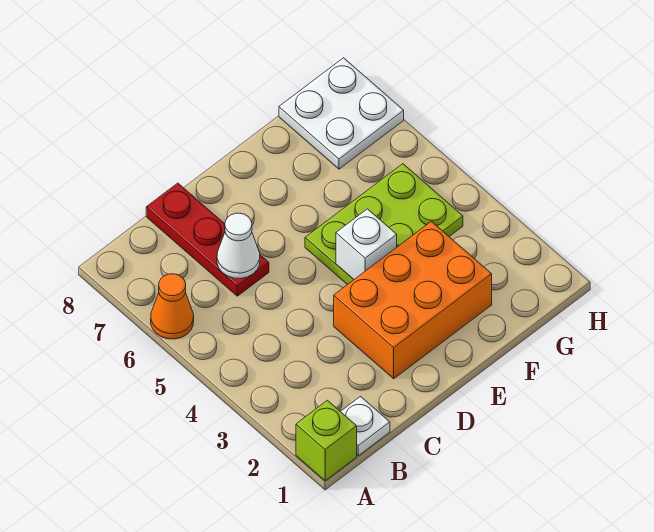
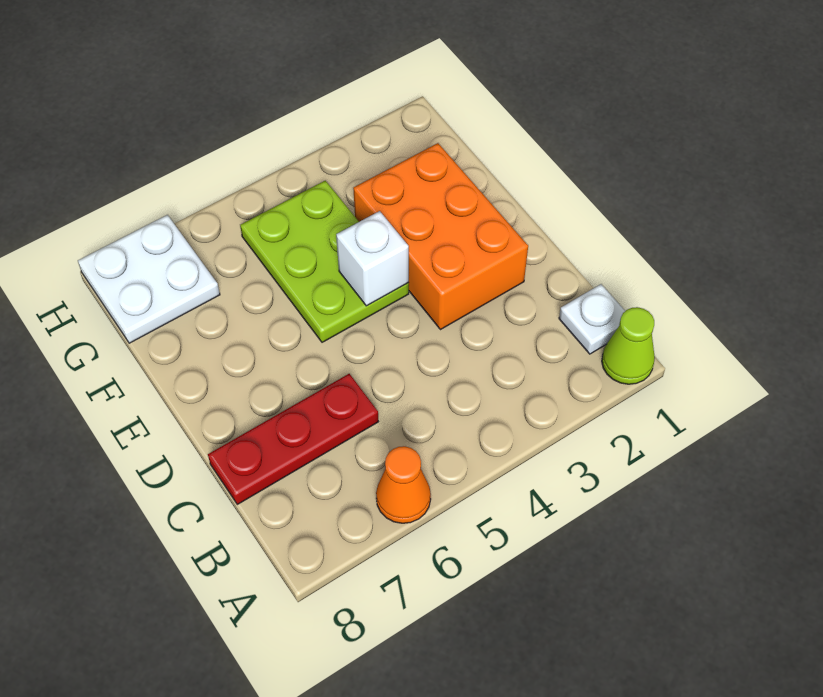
lime brick A1 level 1 -> lime cone A1 level 1
white cone C6 level 2 -> none

